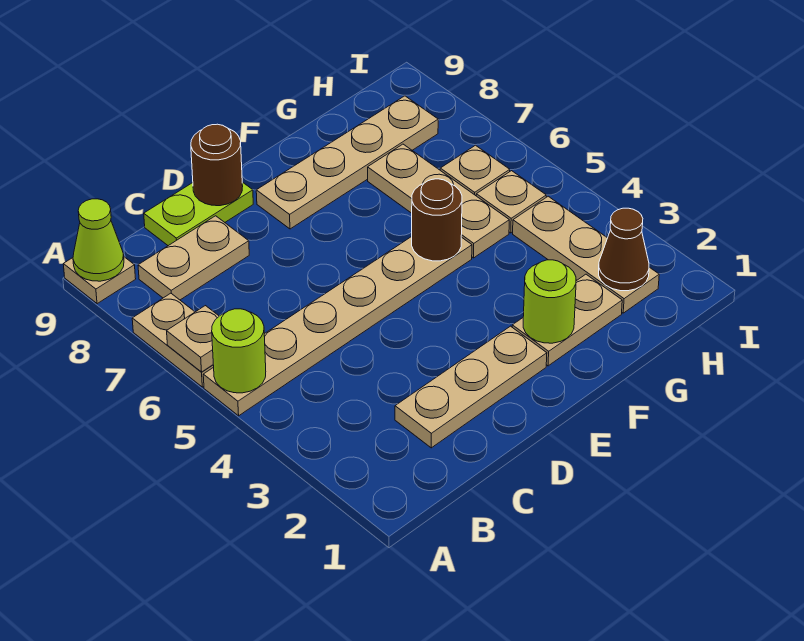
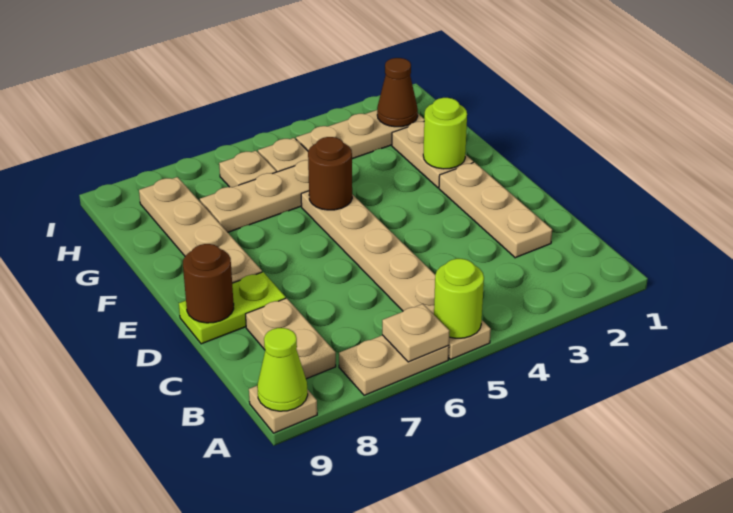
lime plate C9:D9 level 1 -> lime plate D8:D9 level 1

